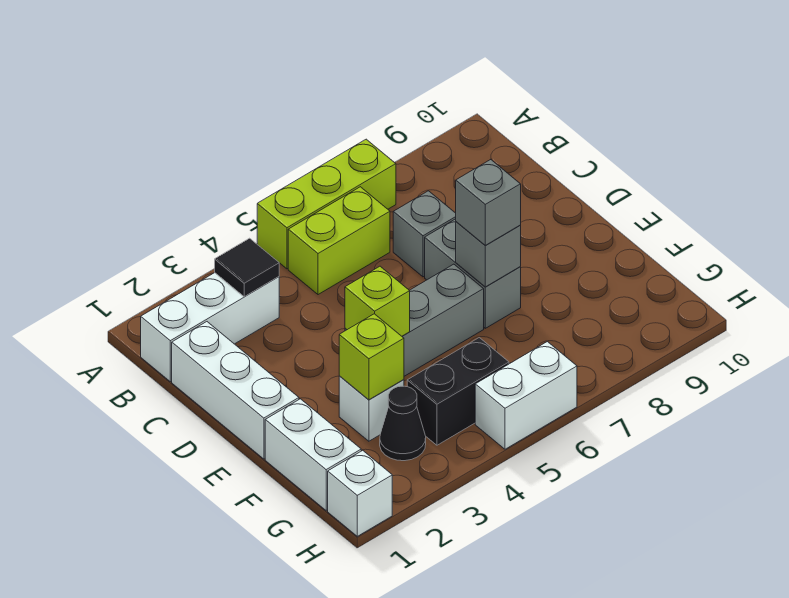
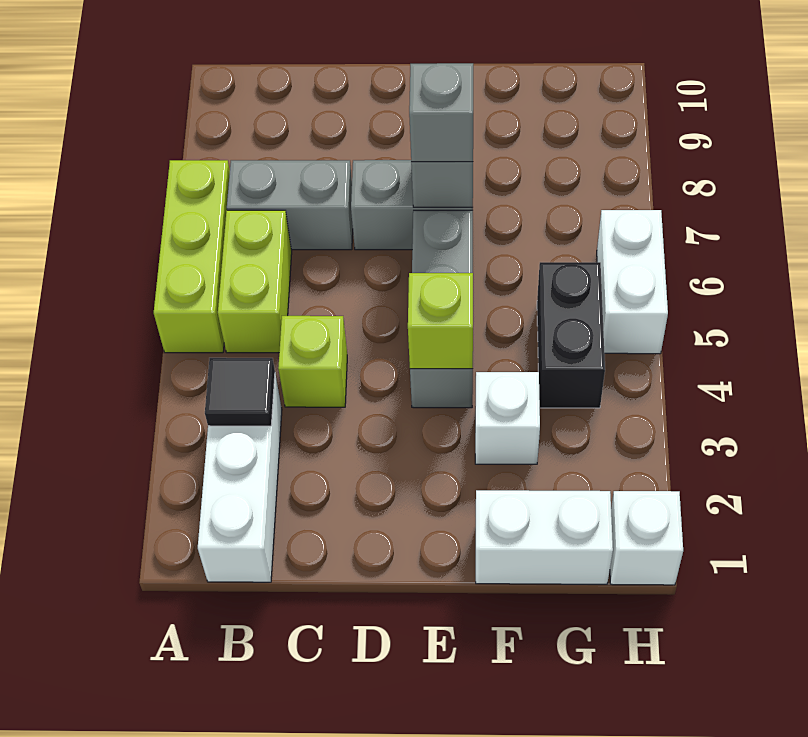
white brick C1:E1 level 1 -> none
grey brick C7 level 1 -> grey brick B7:C7 level 1
lime brick F3 level 2 -> lime brick C4 level 1
black cone G3 level 1 -> none

